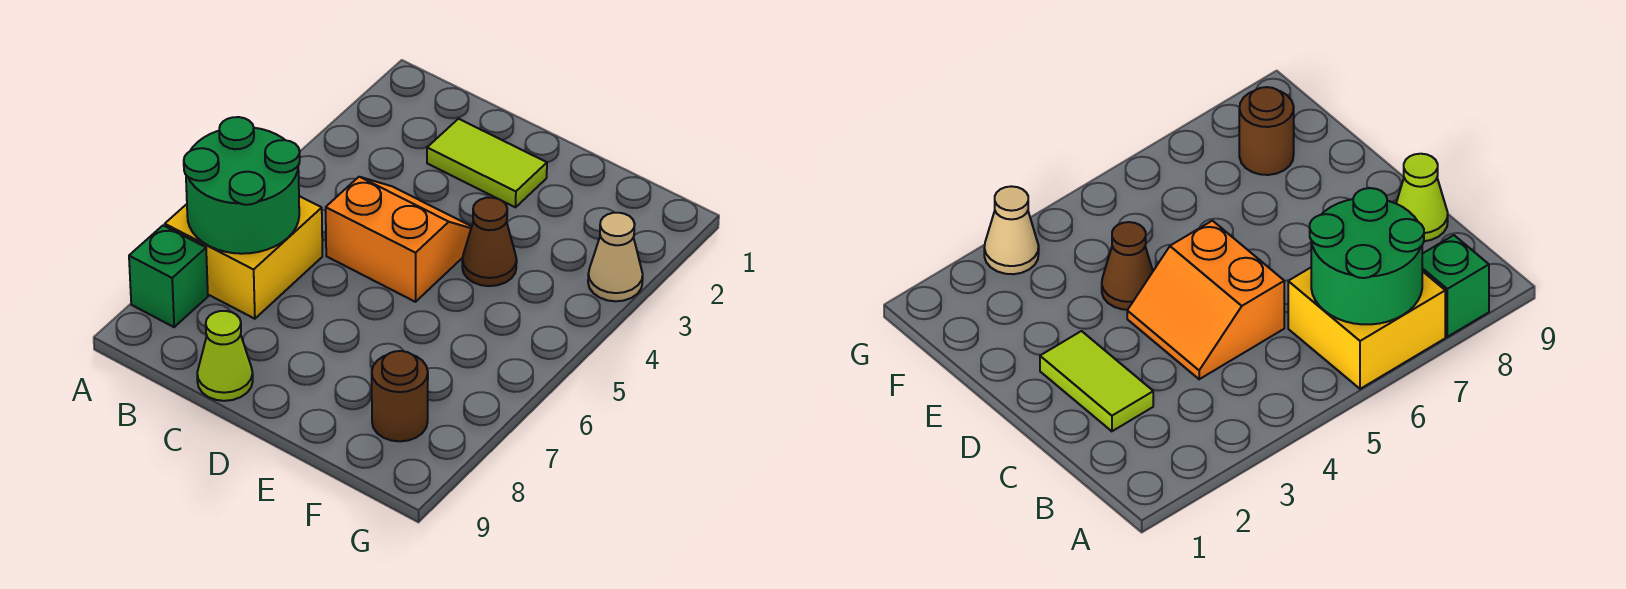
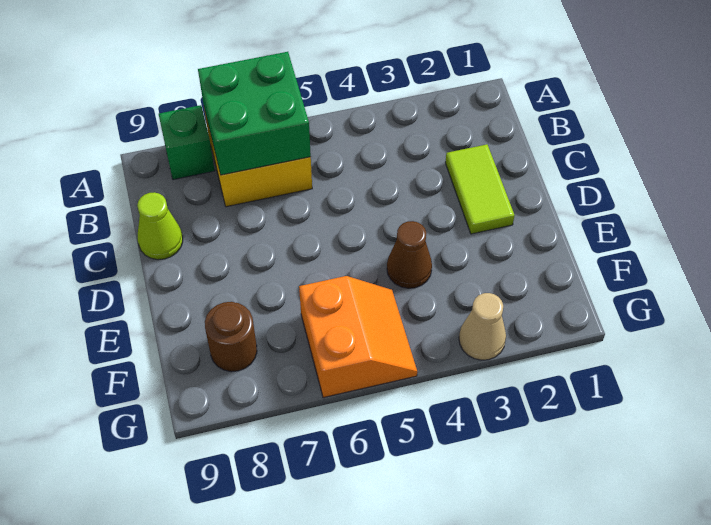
green round brick A6:B7 level 2 -> green brick A6:B7 level 2
orange slope C4:D5 level 1 top 5 -> orange slope F5:G6 level 1 top 6

